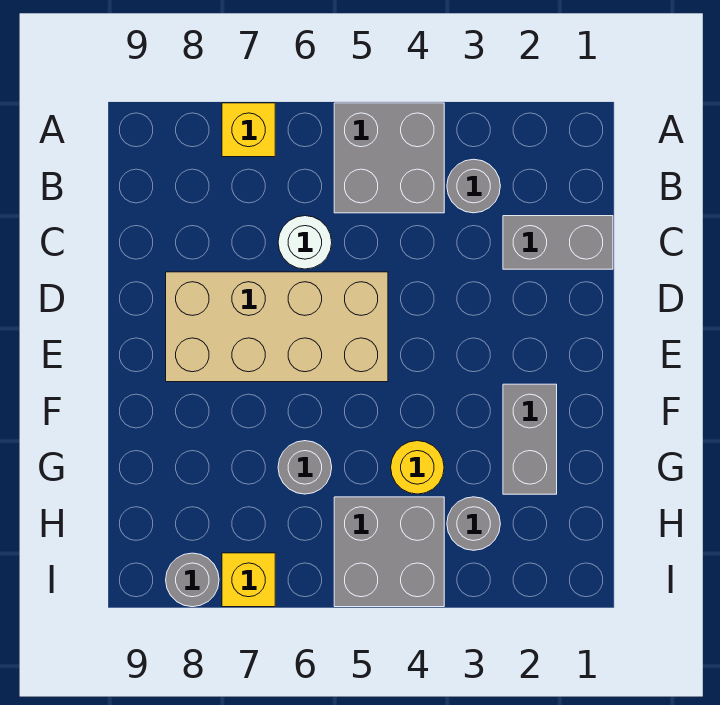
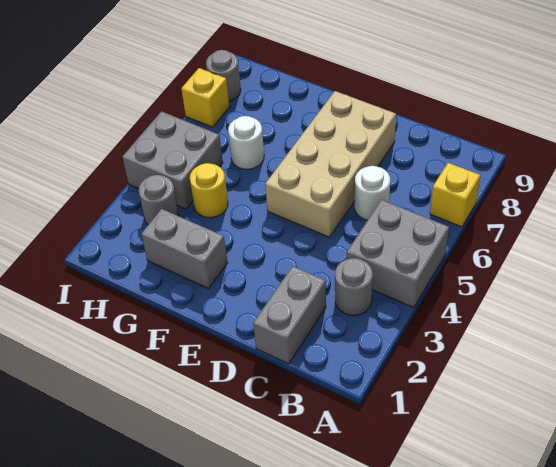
grey round brick G6 level 1 -> white round brick G6 level 1

